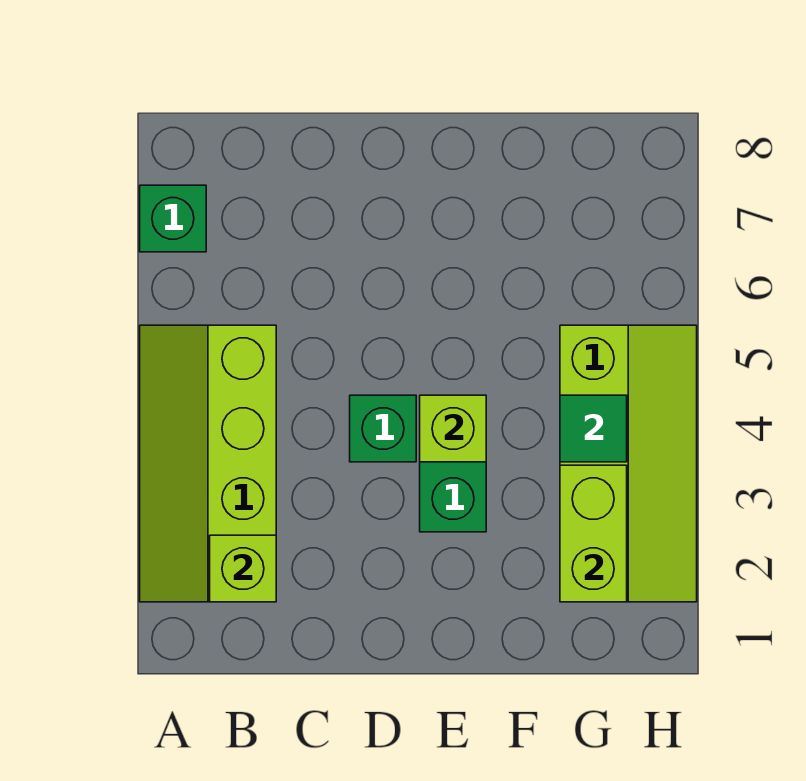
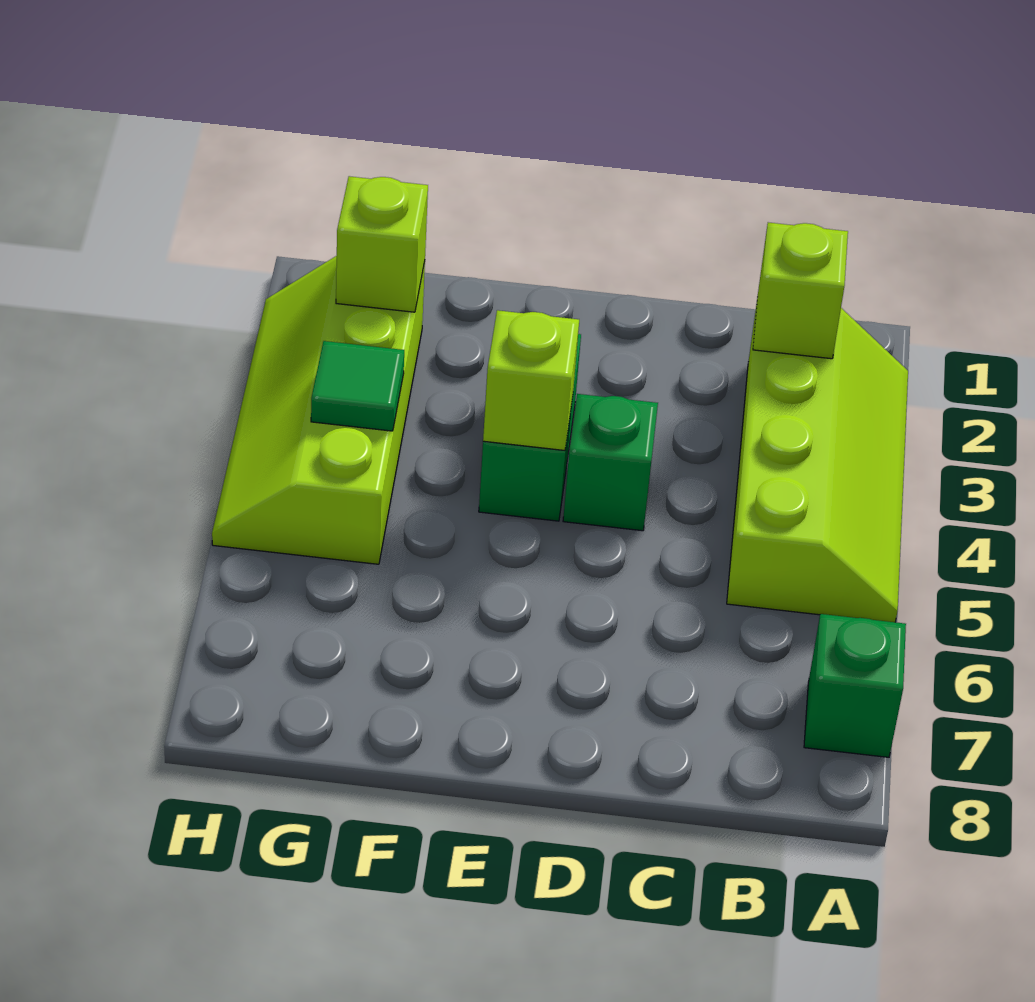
lime brick G2:G3 level 2 -> lime brick G2 level 2

